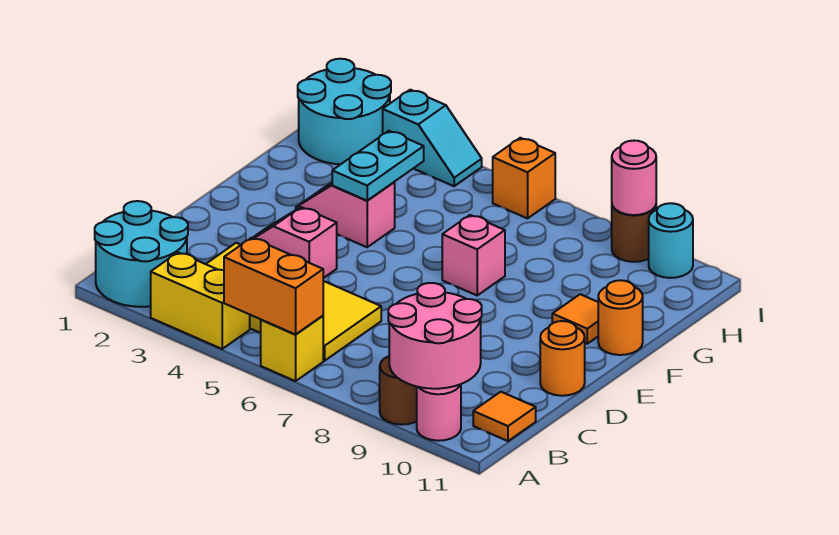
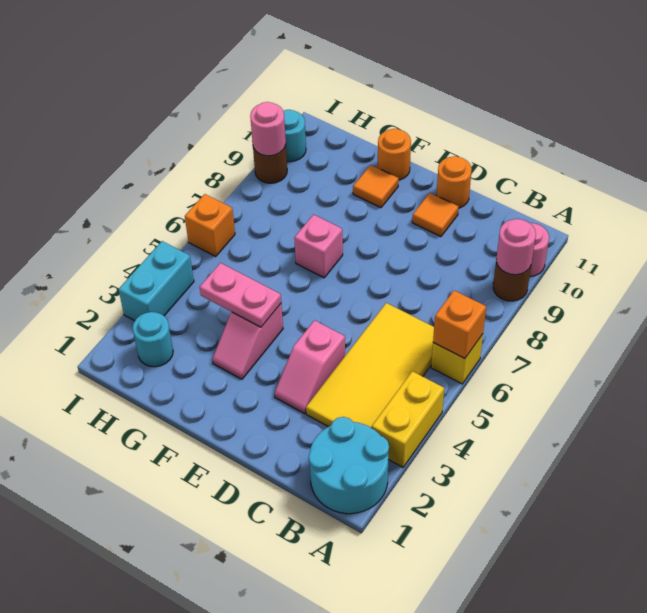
orange brick A5:A6 level 2 -> orange brick A6 level 2
pink round brick A9:B10 level 2 -> pink round brick A9 level 2
orange tile B11 level 1 -> orange tile D10 level 1
cyan plate F4:G4 level 2 -> pink plate F4:G4 level 2
cyan round brick H1:I2 level 1 -> cyan round brick H2 level 1
cyan slope I3:I4 level 1 top 3 -> cyan brick I3:I4 level 1

